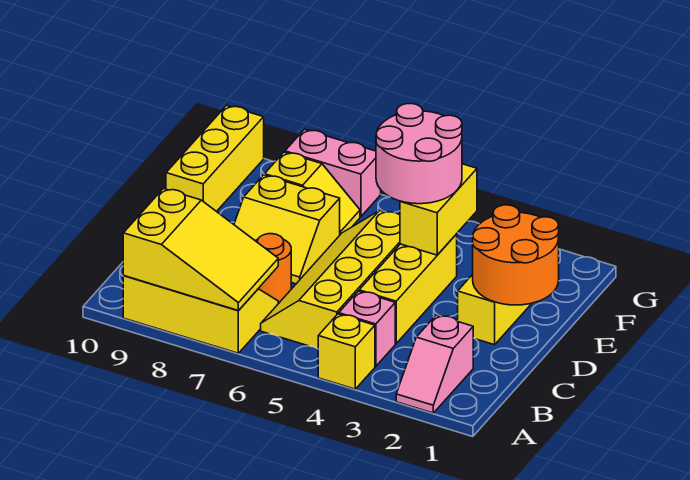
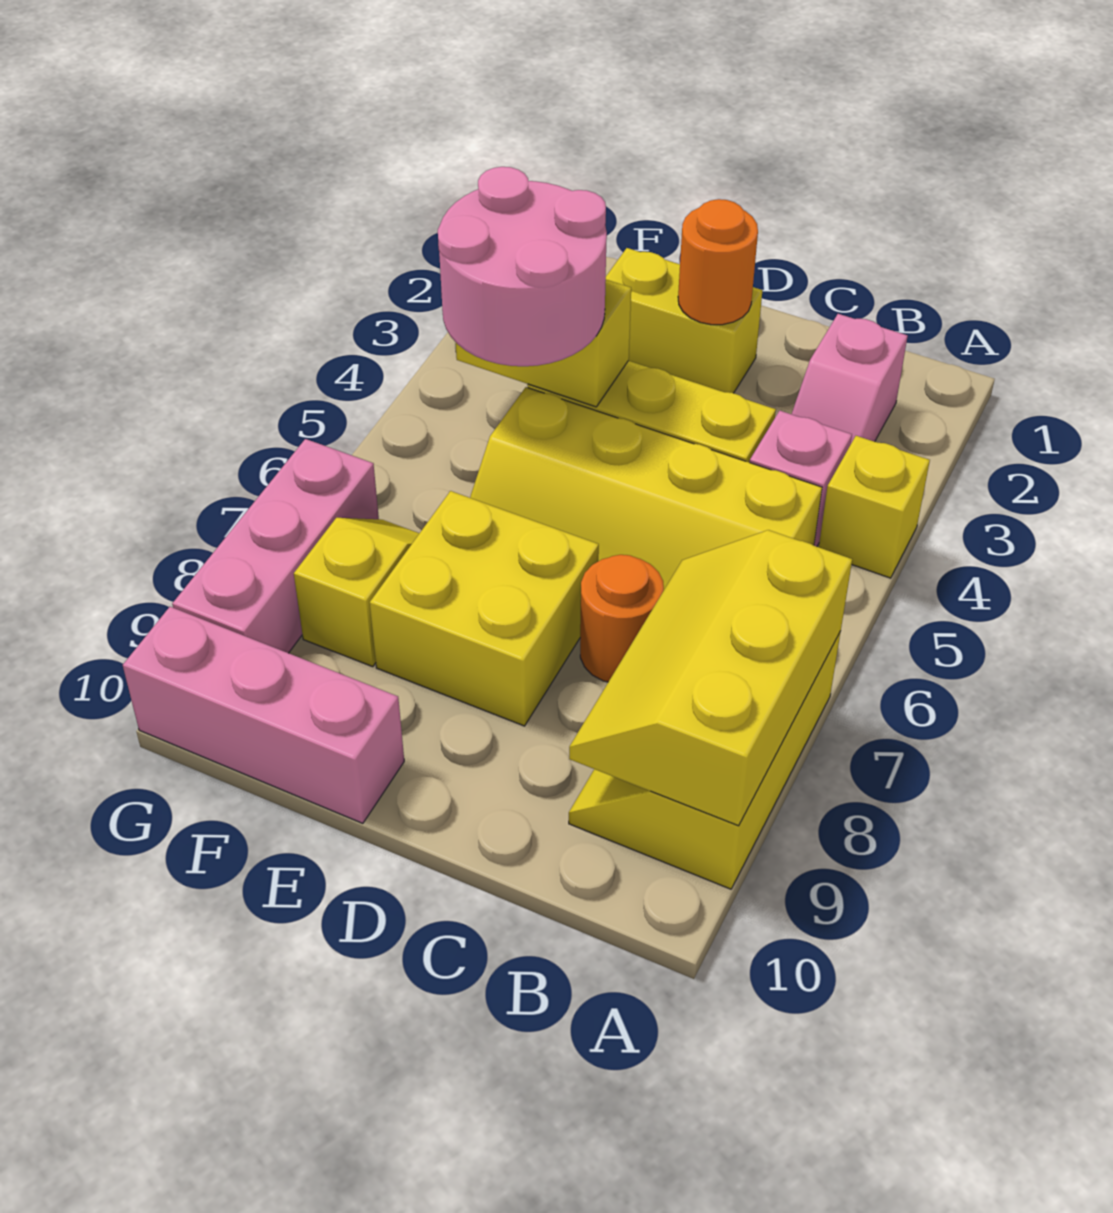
pink slope A2:B2 level 1 top B -> pink slope B2:B3 level 1 top 2
yellow slope A7:B9 level 2 top 9 -> yellow slope A7:B9 level 2 top A
orange round brick D1:E2 level 2 -> orange round brick D2 level 2
yellow slope D7:E8 level 1 top E -> yellow brick D7:E8 level 1
yellow brick E10:G10 level 1 -> pink brick E10:G10 level 1
pink brick G7:G8 level 1 -> pink brick G7:G9 level 1

